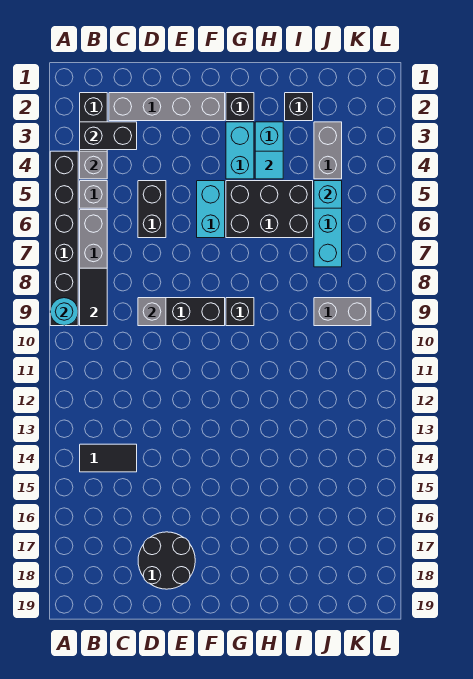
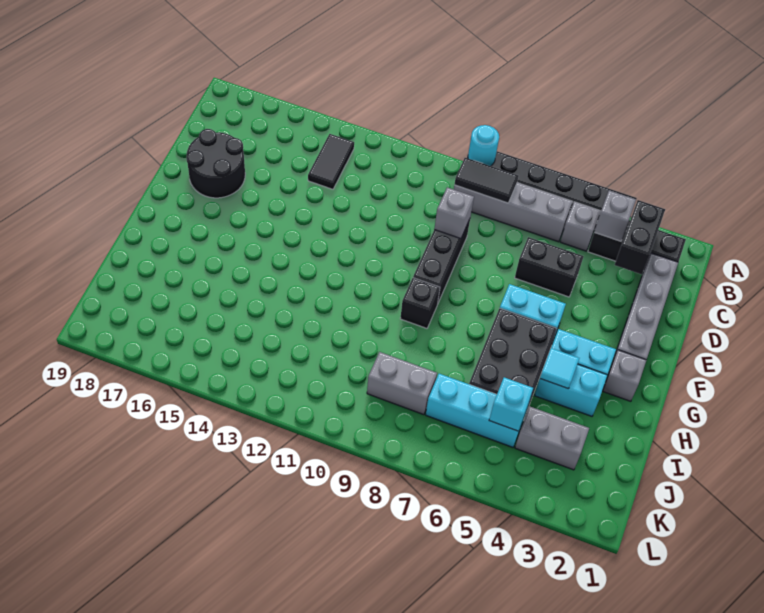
black brick G2 level 1 -> grey brick G2 level 1
black brick I2 level 1 -> none
grey brick J9:K9 level 1 -> grey brick J8:J9 level 1

